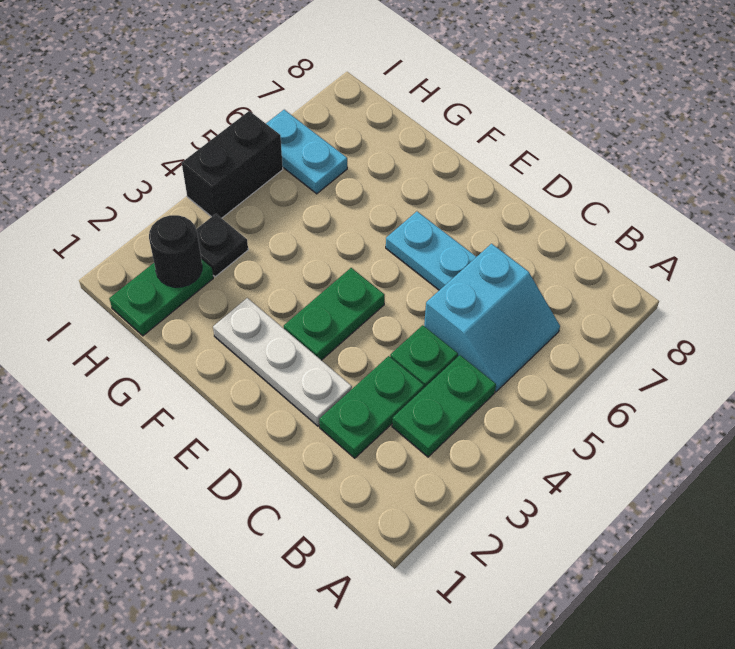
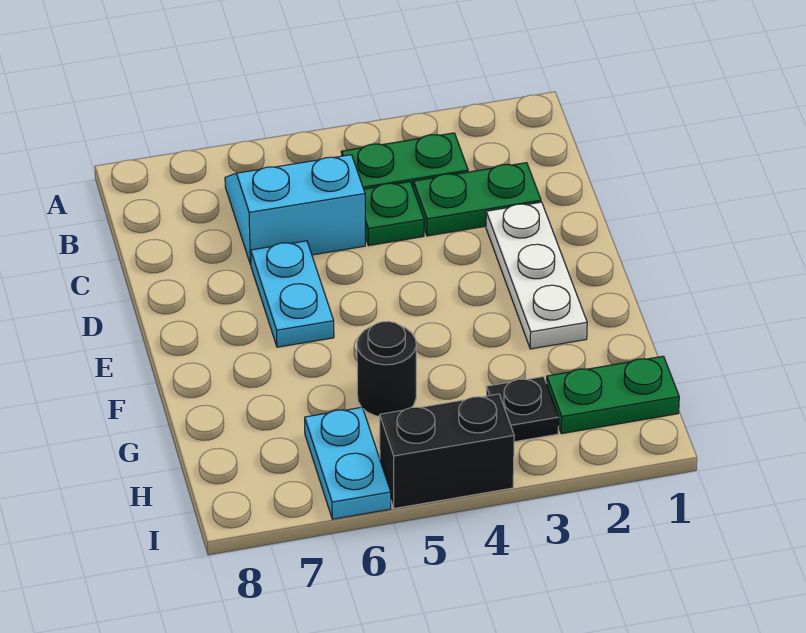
green plate E3:E4 level 1 -> none
black round brick H2 level 2 -> black round brick G5 level 1

